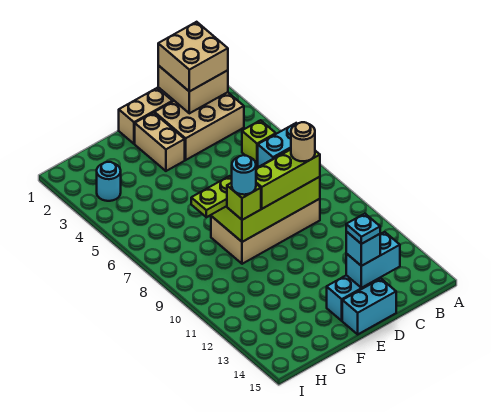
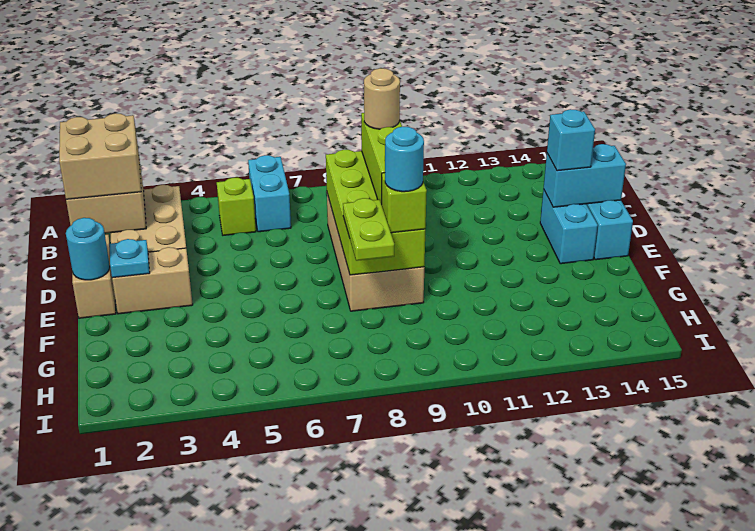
cyan brick C14:D14 level 2 -> cyan brick D14:D15 level 2
cyan plate D14 level 4 -> cyan plate E2 level 2
cyan round brick H3 level 1 -> cyan round brick E1 level 2

